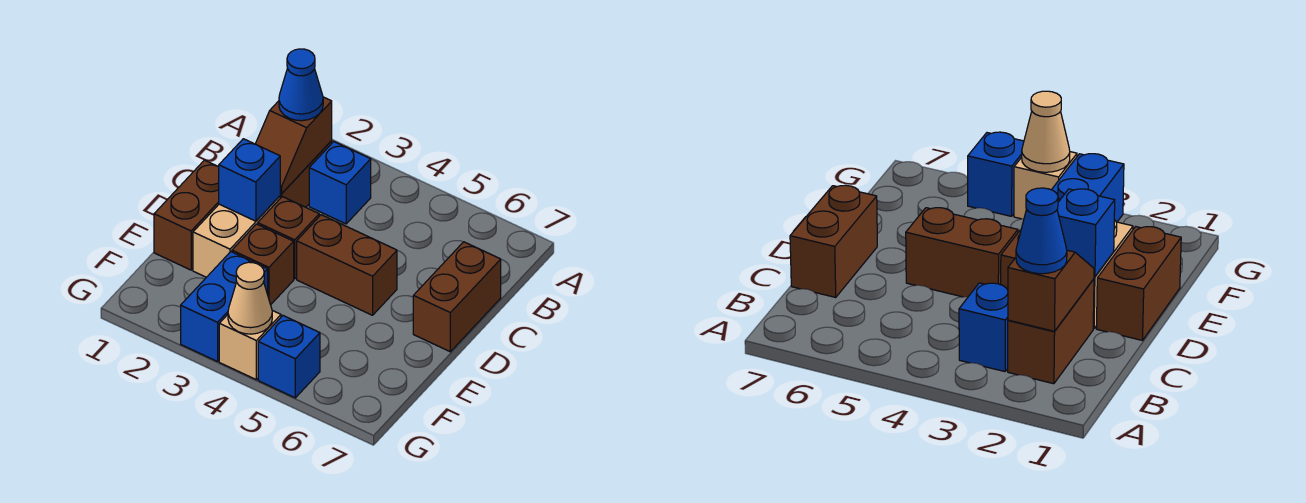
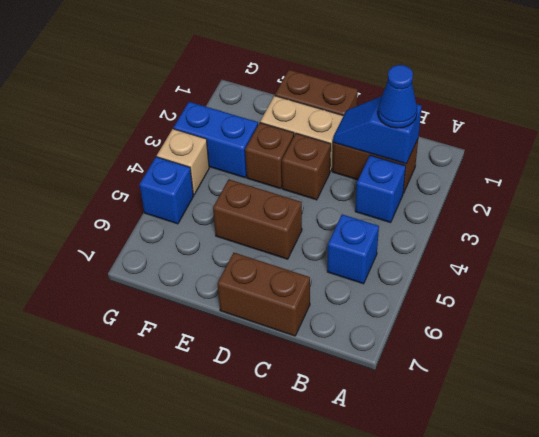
brown slope B2:C2 level 2 top B -> blue slope B2:C2 level 2 top B
blue brick D2 level 2 -> blue brick B5 level 1
brown brick D4:D5 level 1 -> brown brick D5:E5 level 1
tan cone G4 level 2 -> none

